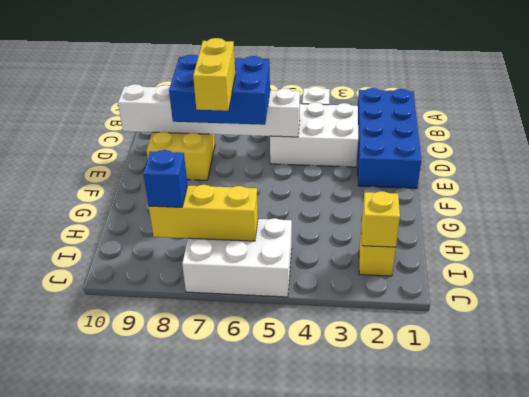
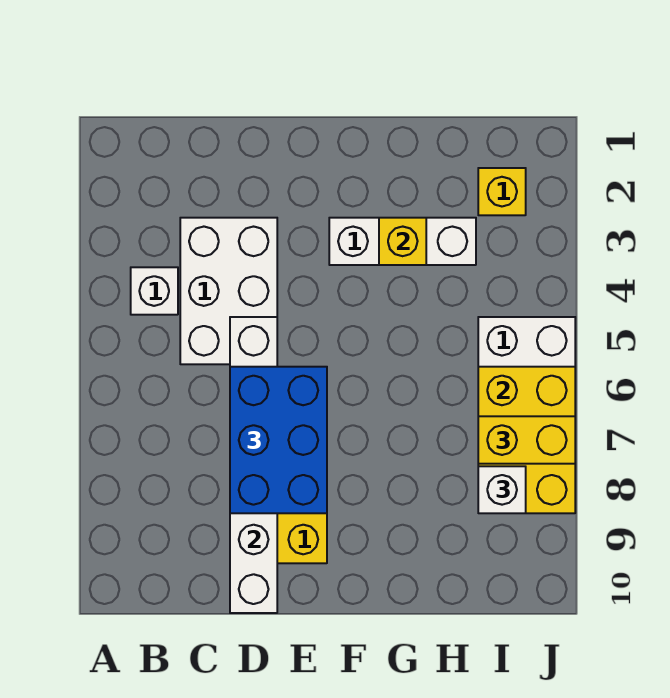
blue brick B1:E2 level 1 -> none
yellow brick E7:F7 level 4 -> yellow brick I7:J7 level 3
none -> white brick F3:H3 level 1
yellow brick I2 level 2 -> yellow brick G3 level 2
yellow brick I6:I8 level 2 -> yellow brick I6:J8 level 2
blue brick I8 level 3 -> white brick I8 level 3

